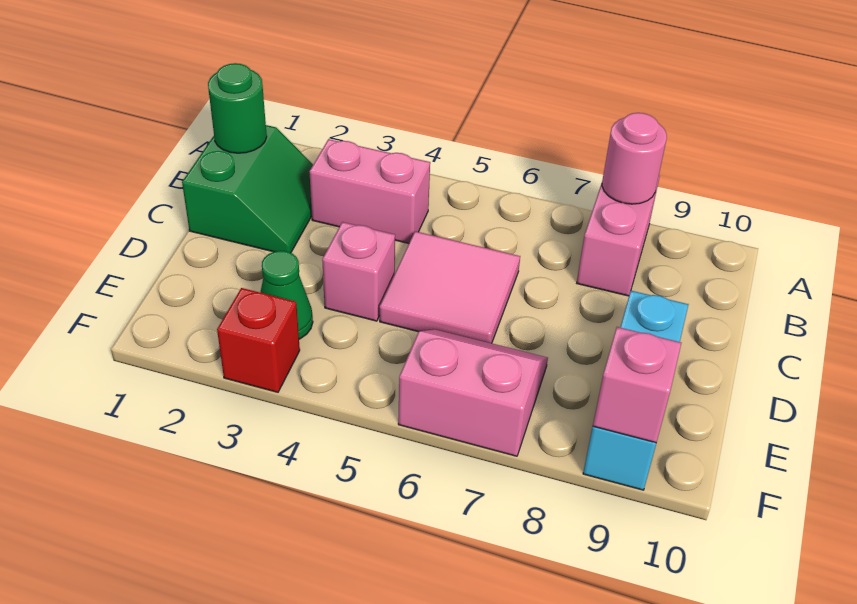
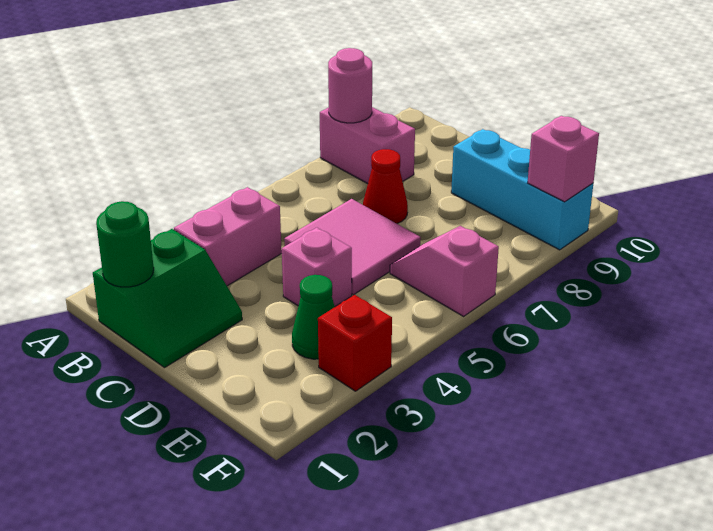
green slope B1:C2 level 1 top 1 -> green slope B1:C2 level 1 top B
none -> red cone C7 level 1
pink slope E6:F7 level 1 top F -> pink slope E6:F6 level 1 top F

